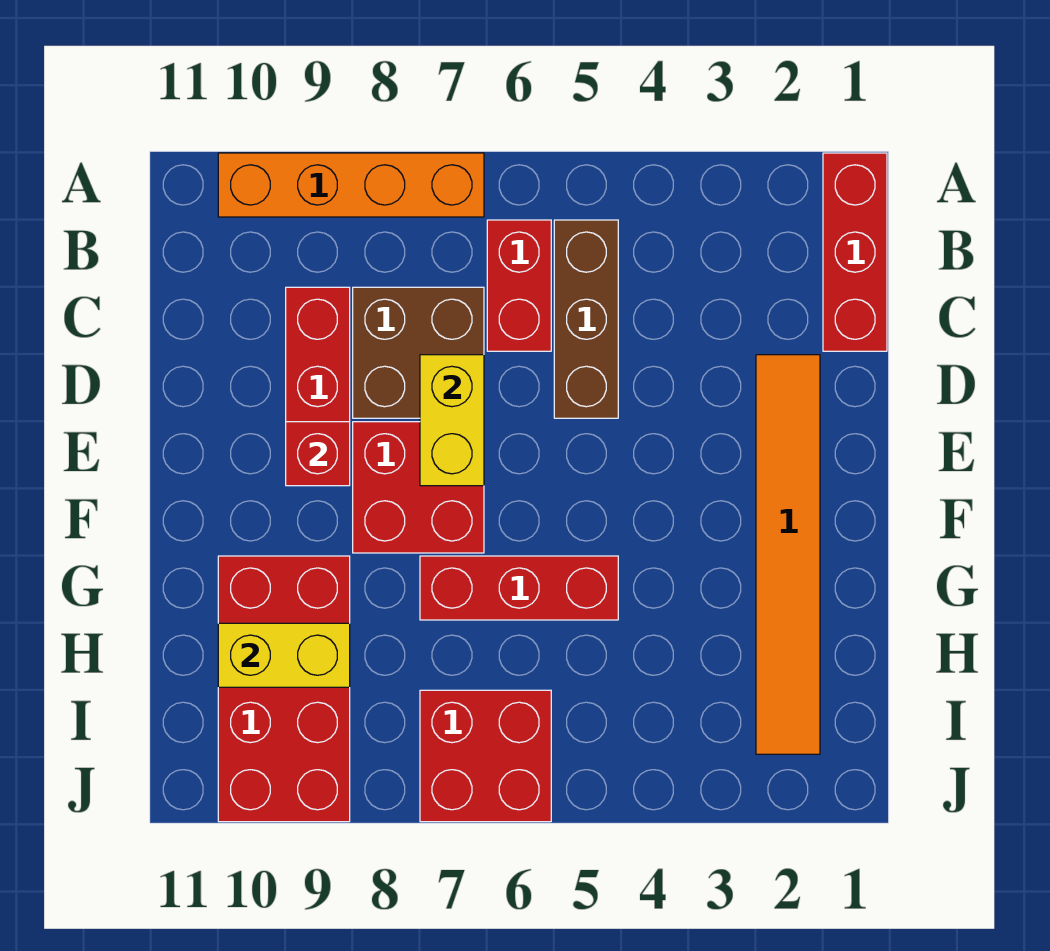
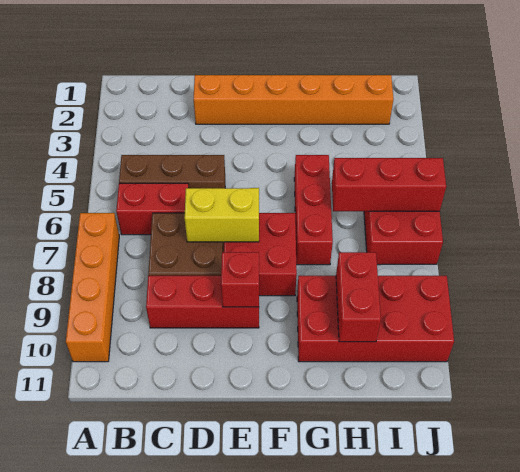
red brick A1:C1 level 1 -> red brick H6:J6 level 2
orange tile D2:I2 level 1 -> orange brick D2:I2 level 1
yellow brick H9:H10 level 2 -> red brick H9:H10 level 2

